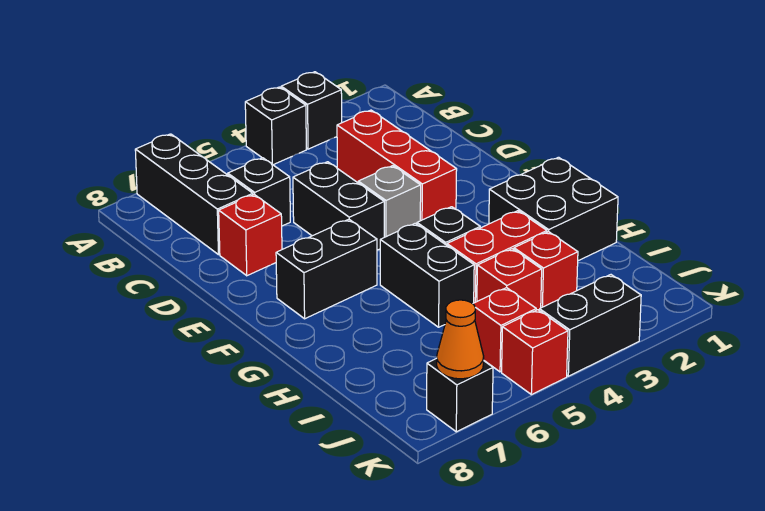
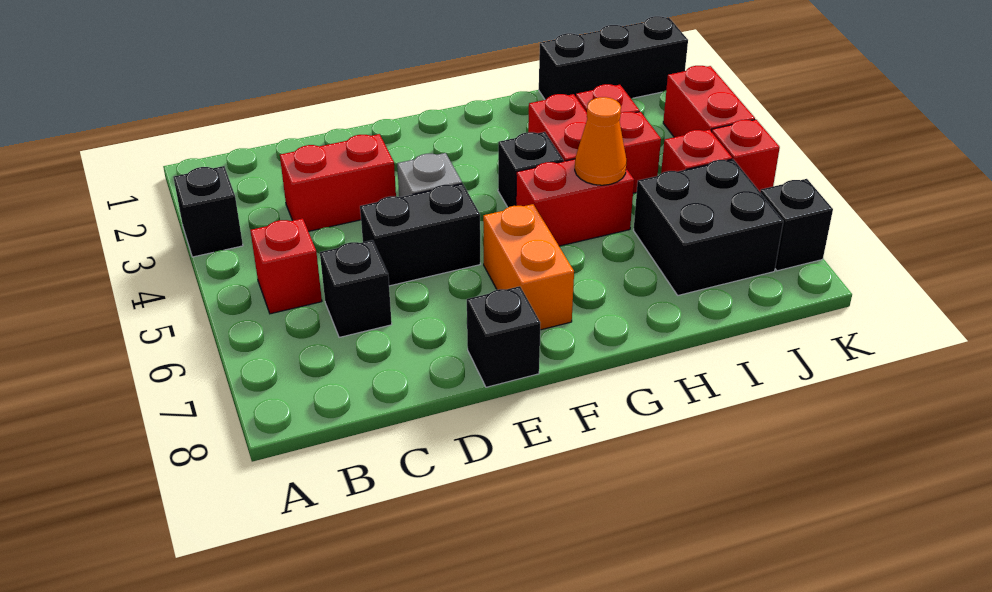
black brick A4 level 1 -> black brick E8 level 1
black brick A7:C7 level 1 -> black brick I1:K1 level 1
red brick C3:E3 level 1 -> red brick C3:D3 level 1
red brick D7 level 1 -> red brick B5 level 1
black brick F6:F7 level 1 -> orange brick F6:F7 level 1
black brick G1:H2 level 1 -> black brick I6:J7 level 1
black brick G5:H5 level 1 -> red brick G5:H5 level 1
black brick K3:K4 level 1 -> red brick K3:K4 level 1
orange cone K7 level 2 -> orange cone H5 level 2

